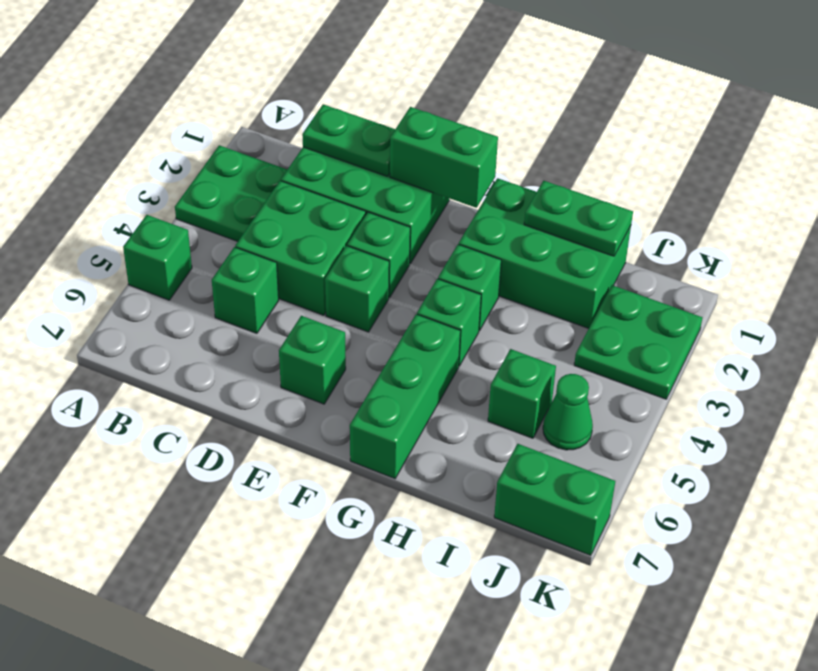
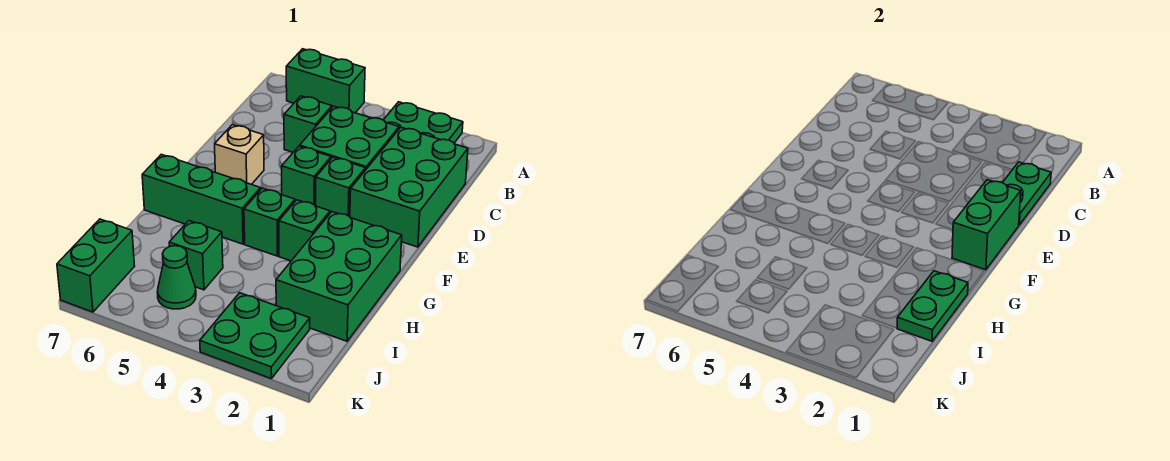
green brick A5 level 1 -> green brick A5:A6 level 1
green brick E6 level 1 -> tan brick E6 level 1

